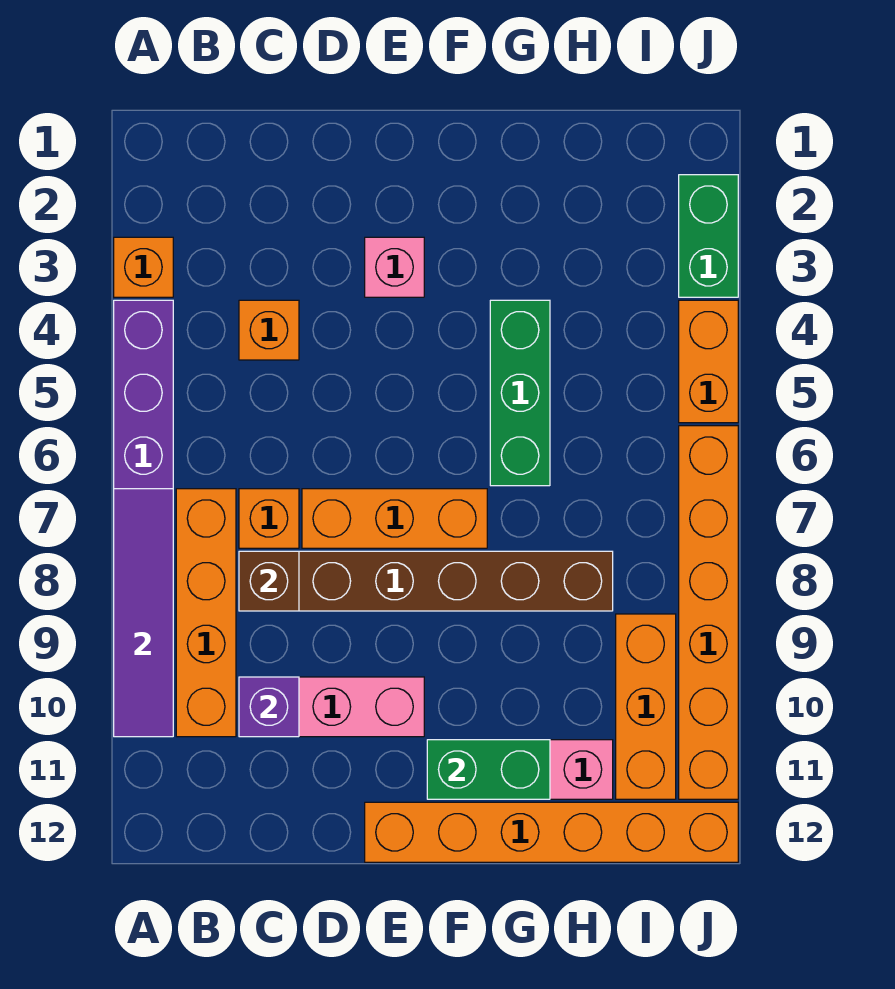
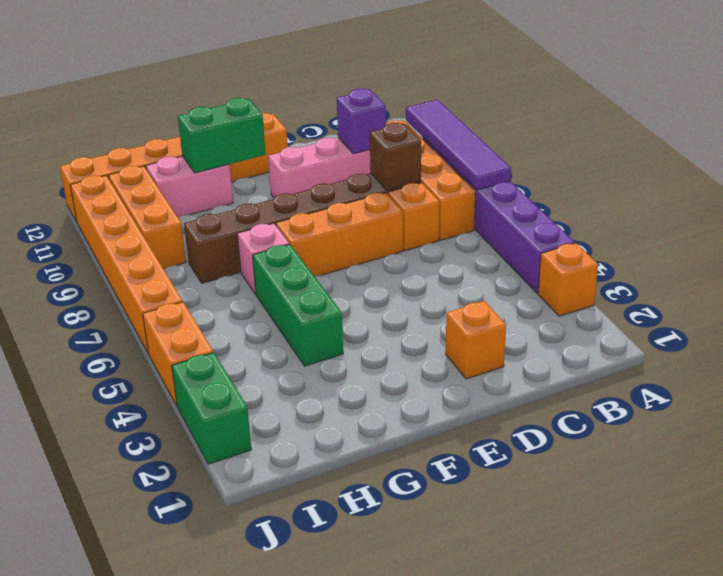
orange brick C4 level 1 -> orange brick D2 level 1
pink brick E3 level 1 -> pink brick G7 level 1

